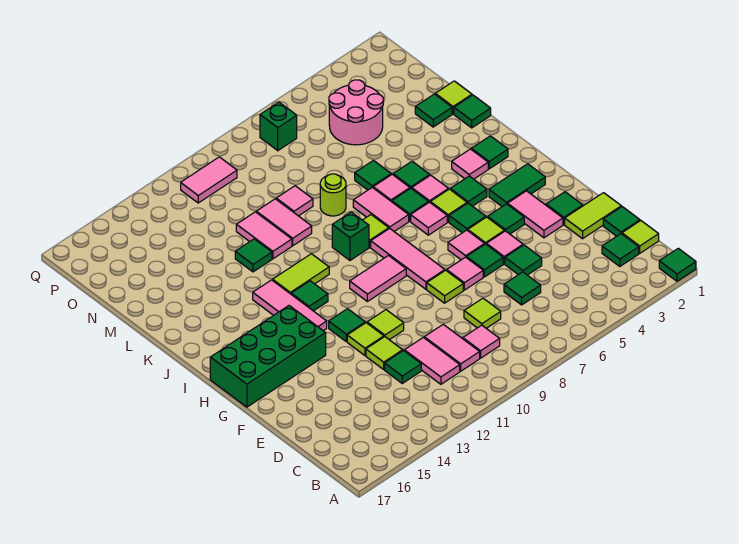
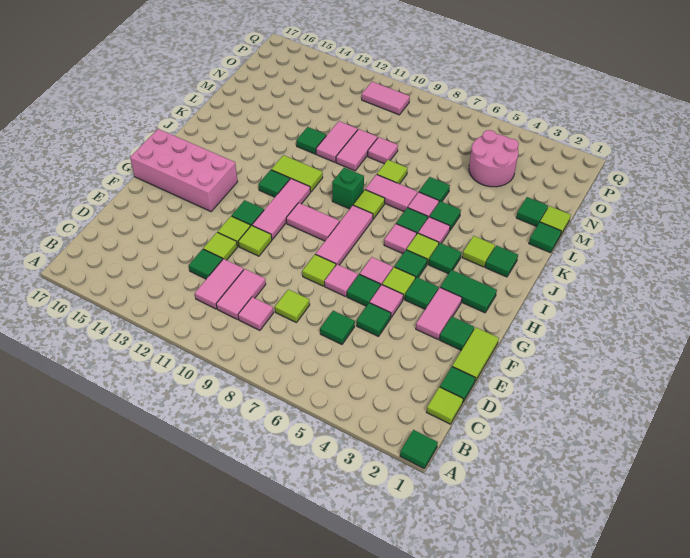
green tile C2 level 1 -> none
lime tile E1:E2 level 1 -> lime tile E1:F1 level 1
green brick G14:H17 level 1 -> pink brick G14:H17 level 1
pink tile H13:J13 level 1 -> pink tile G11:I11 level 1
pink tile J3 level 1 -> lime tile J3 level 1
pink tile J7:K7 level 1 -> pink tile K7:K8 level 1
lime round brick L8 level 1 -> lime tile L8 level 1
green brick P7 level 1 -> none

